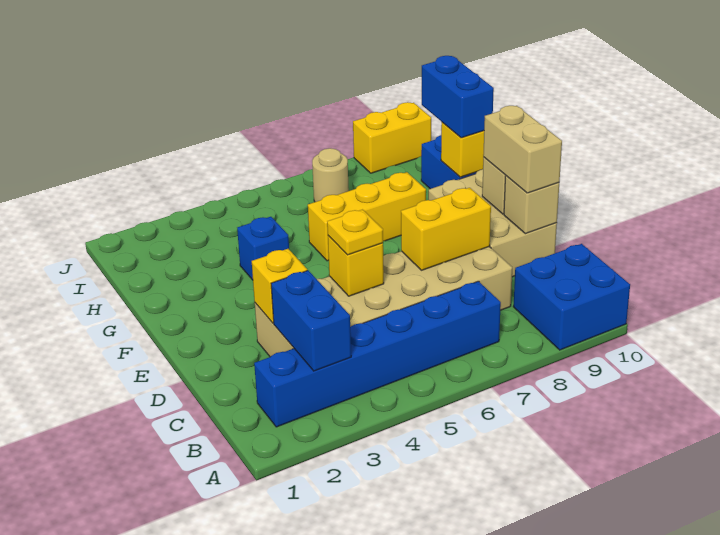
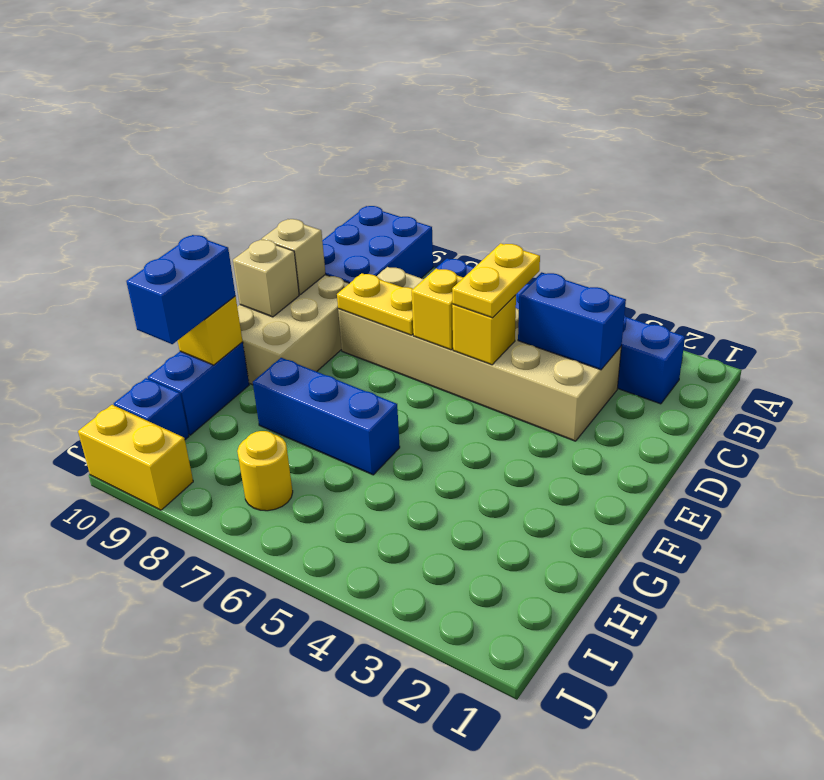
blue brick A9:B10 level 1 -> blue brick A9:C10 level 1
blue brick B3:C3 level 2 -> blue brick C3:C4 level 2
yellow brick D3 level 2 -> yellow brick D6 level 2
yellow plate D5 level 3 -> yellow plate C5:D5 level 3
yellow brick D7:D8 level 2 -> yellow plate D7:D8 level 2
tan brick D10:E10 level 3 -> none
blue brick G4 level 1 -> blue brick I10 level 1
yellow brick G6:G8 level 1 -> blue brick G6:G8 level 1
tan round brick I7 level 1 -> yellow round brick I7 level 1

